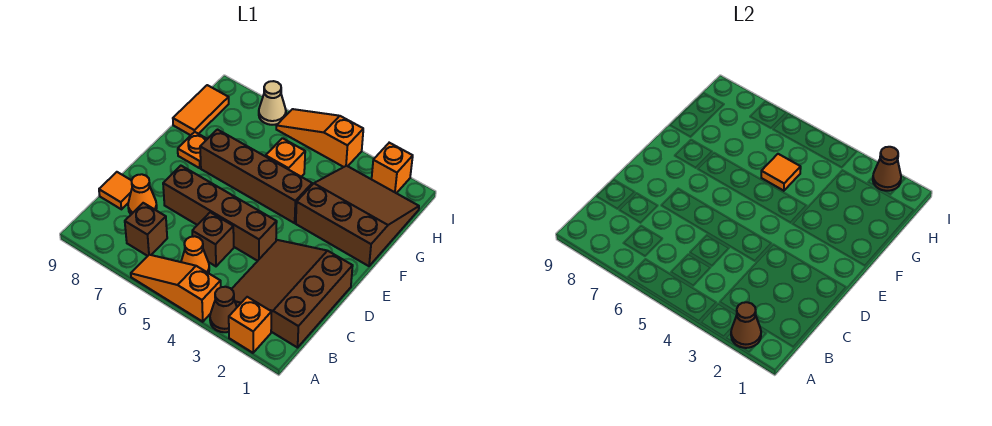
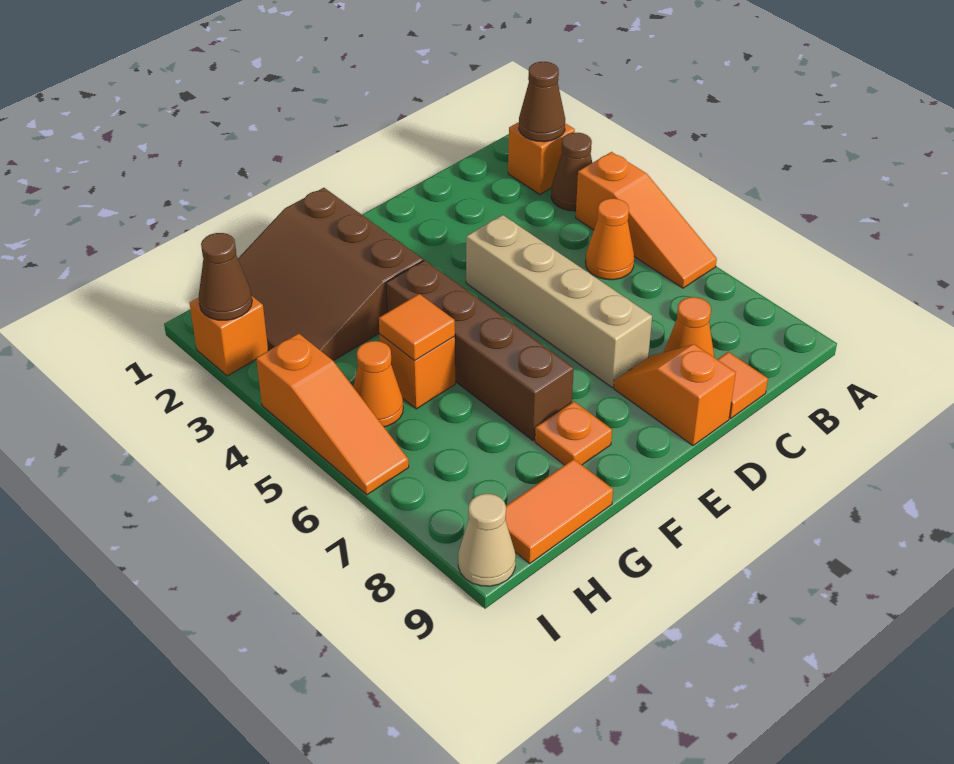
brown slope B1:D3 level 1 top 1 -> none
brown brick B7 level 1 -> none
brown brick C5 level 1 -> none
brown brick D4:D7 level 1 -> tan brick D4:D7 level 1
none -> orange slope D8:D9 level 1 top 9
none -> orange cone H5 level 1
tan cone I7 level 1 -> tan cone I9 level 1

